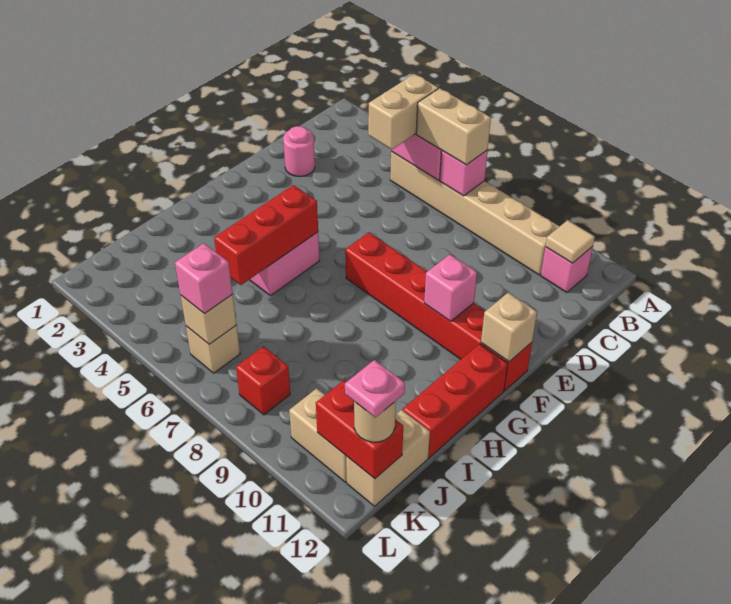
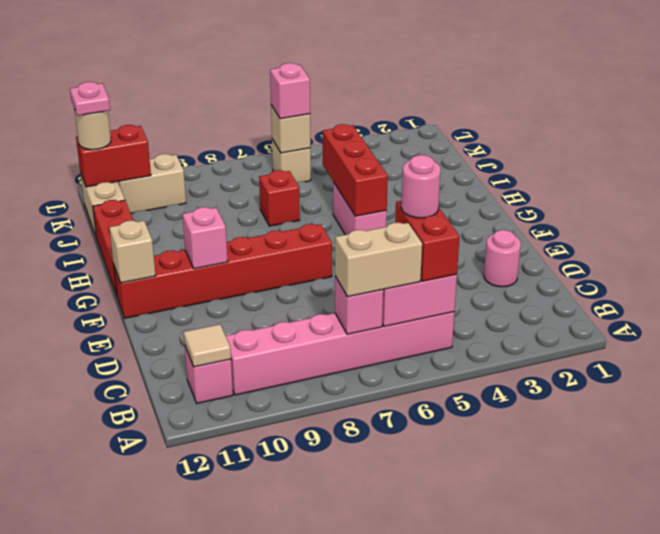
tan brick B5:B10 level 1 -> pink brick B5:B10 level 1
tan brick B5:C5 level 3 -> red brick B5:C5 level 3
none -> pink round brick C5 level 4
red brick K8 level 1 -> red brick I7 level 1

